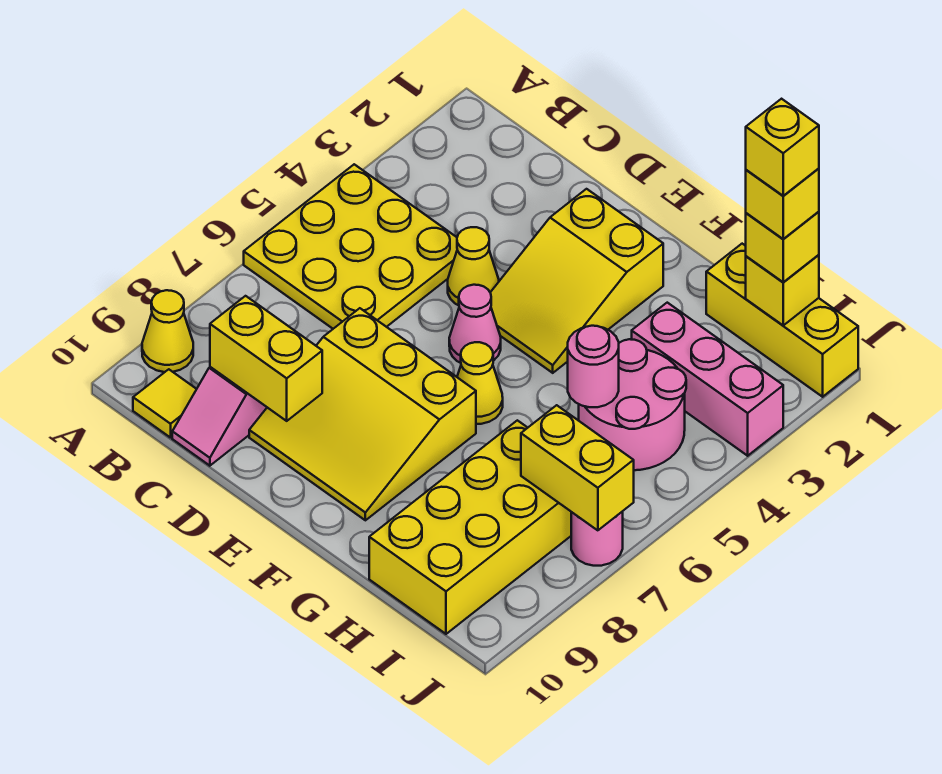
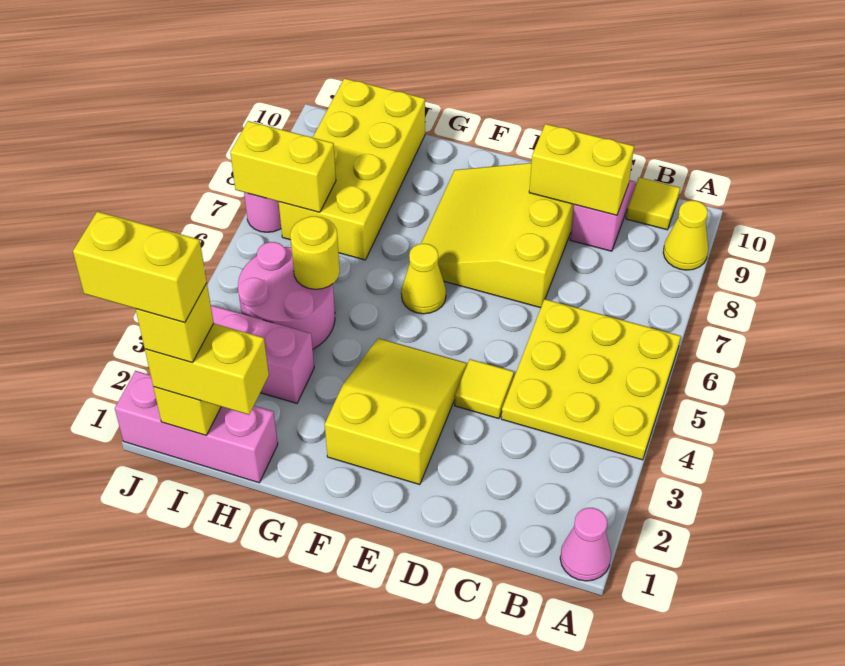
yellow cone D4 level 1 -> yellow tile D4 level 1
yellow slope D7:F9 level 1 top 7 -> yellow slope D7:F9 level 1 top D
pink cone E5 level 1 -> pink cone A1 level 1
yellow brick H1:J1 level 1 -> pink brick H1:J1 level 1
pink round brick H5 level 2 -> yellow round brick H5 level 2
yellow brick I1 level 3 -> yellow brick H1:I1 level 3
yellow brick I1 level 5 -> yellow brick I1:J1 level 5

